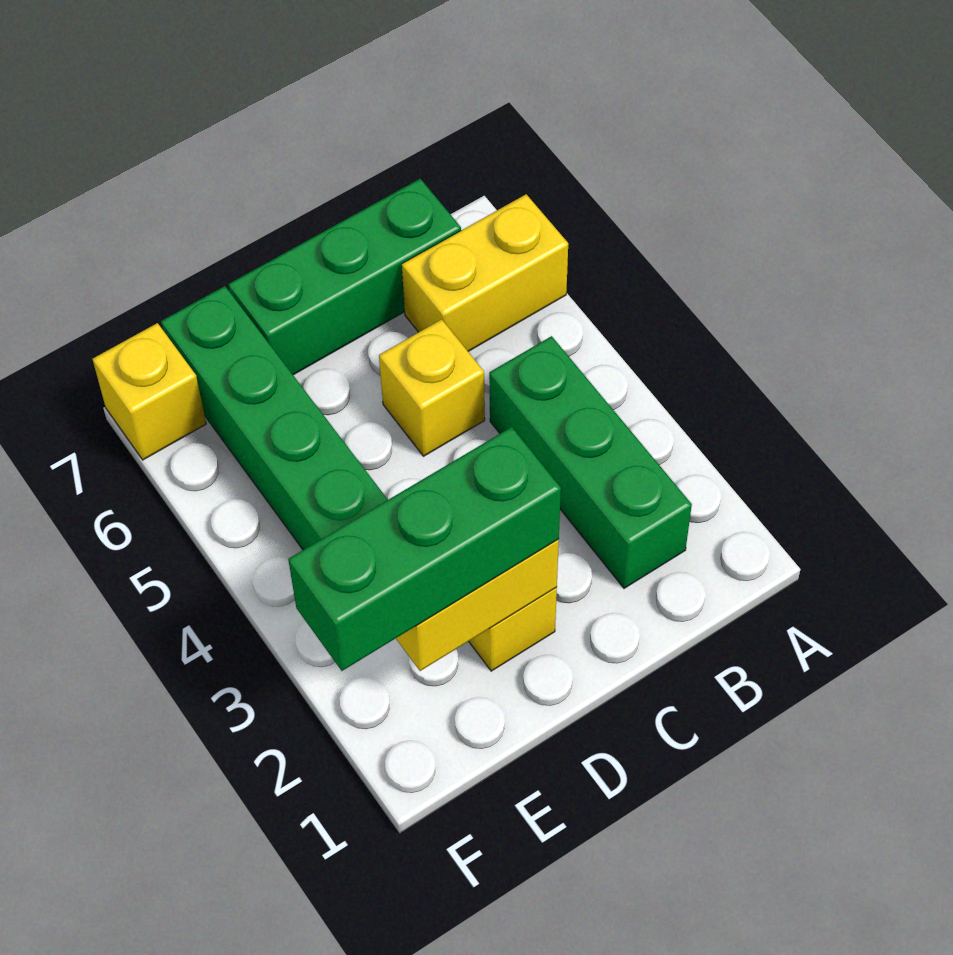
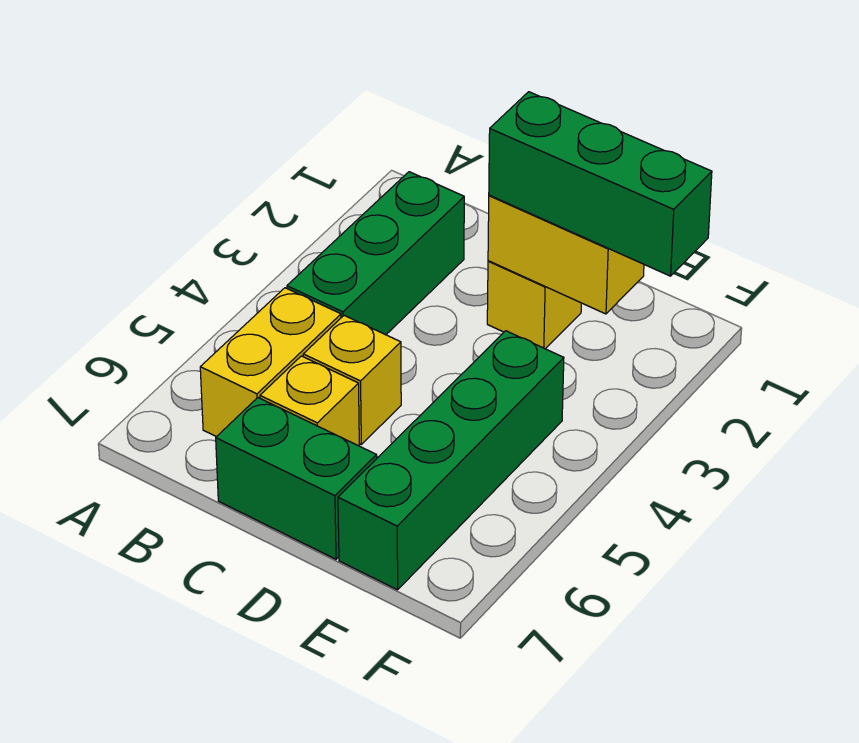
yellow brick A6:B6 level 1 -> yellow brick B5:B6 level 1
green brick B7:D7 level 1 -> green brick C7:D7 level 1
yellow brick F7 level 1 -> yellow brick C6 level 1

